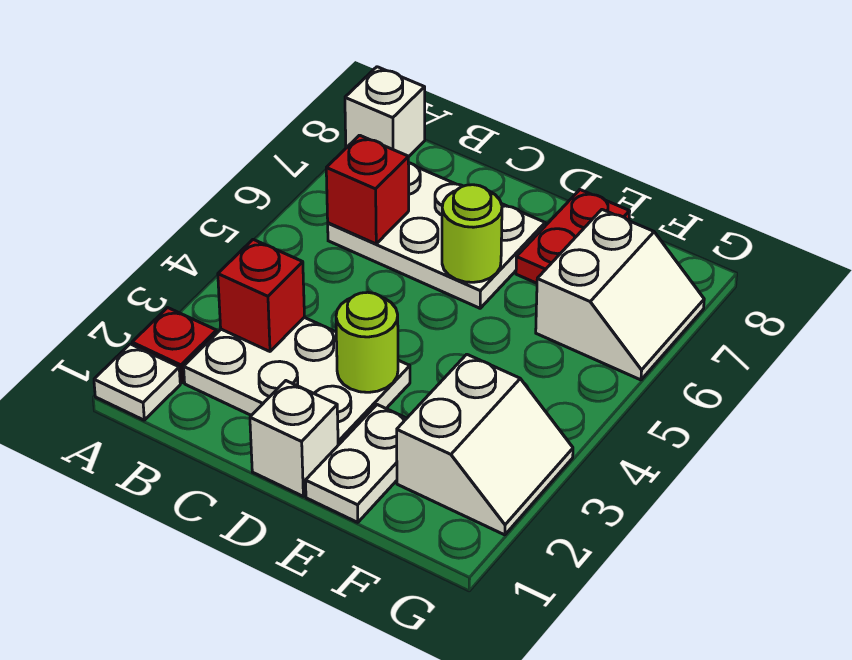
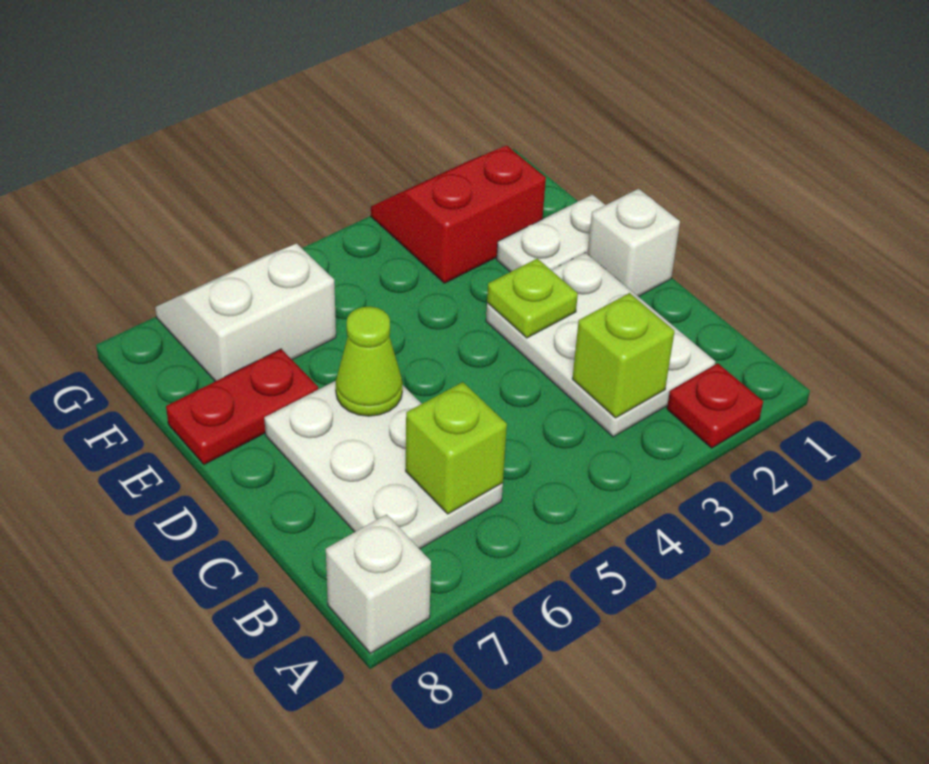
white plate A1 level 1 -> none
red brick B3 level 2 -> lime brick B3 level 2
red brick B6 level 2 -> lime brick B6 level 2
lime round brick D3 level 2 -> lime plate D3 level 2
lime round brick D6 level 2 -> lime cone D6 level 2
white slope F2:G3 level 1 top F -> red slope F2:G3 level 1 top F

